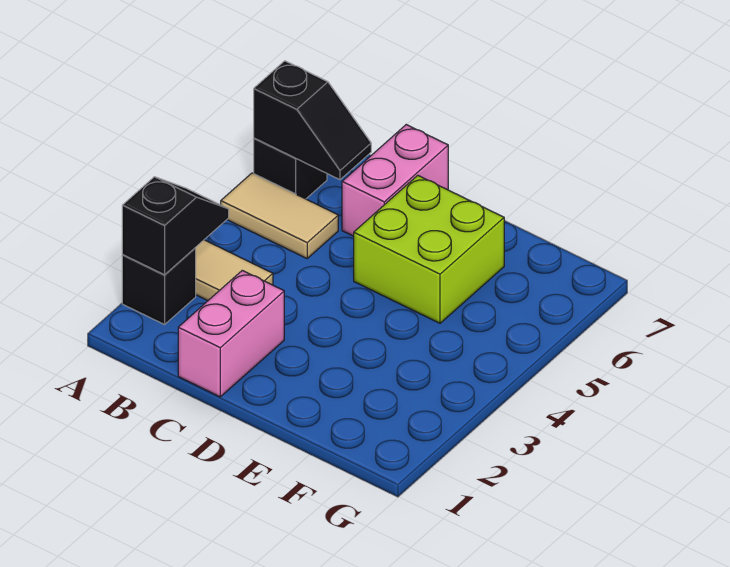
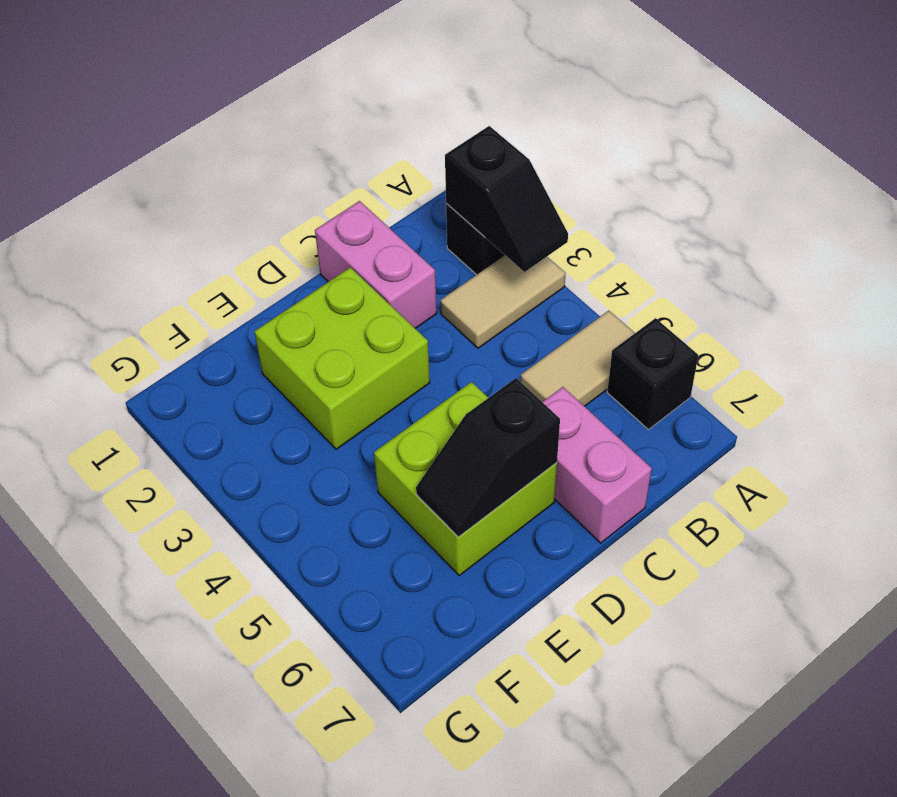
black slope A6:B6 level 2 top A -> black slope D6:E6 level 2 top D
none -> lime brick D2:E3 level 1

